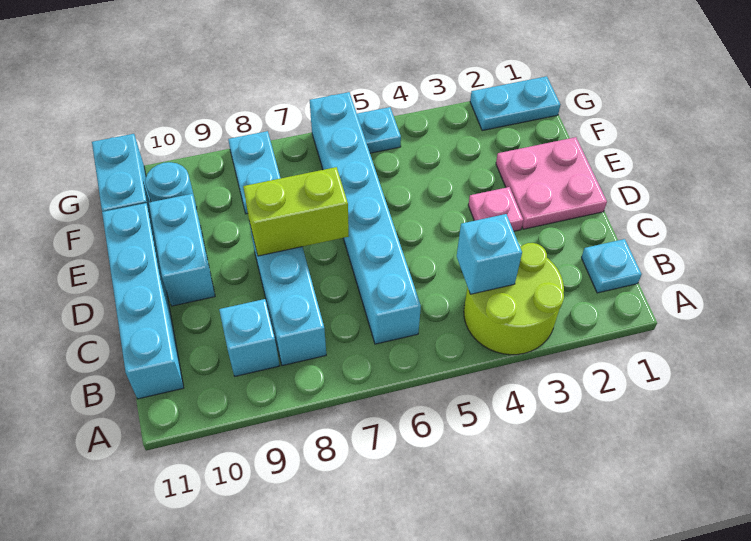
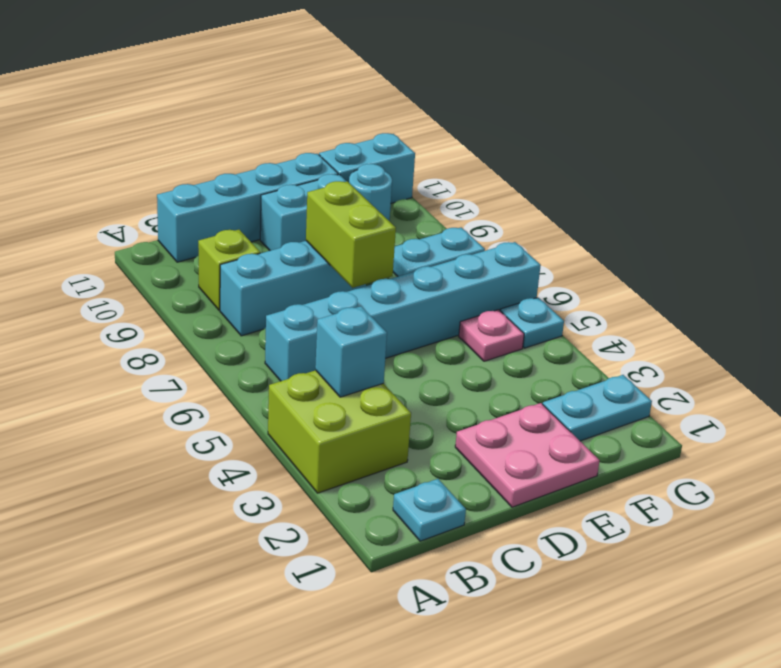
lime round brick A3:B4 level 1 -> lime brick A3:B4 level 1
cyan brick B9 level 1 -> lime brick B9 level 1
pink plate D3 level 1 -> pink plate F5 level 1
cyan plate G1:G2 level 1 -> cyan plate F2:G2 level 1

